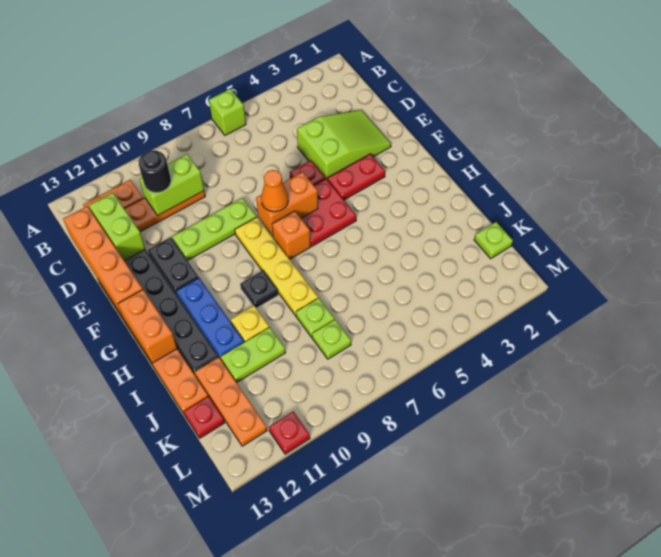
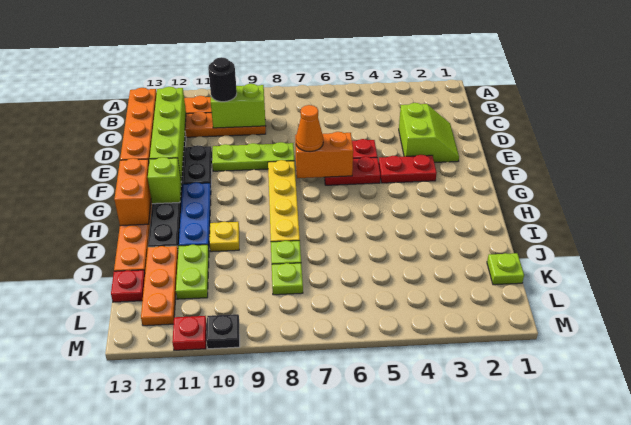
lime brick A6 level 1 -> lime brick G12 level 2
lime brick C12:D12 level 2 -> lime brick C12:F12 level 2
lime slope D2:E4 level 1 top 4 -> lime slope D2:E3 level 1 top 3
red plate F5:G6 level 1 -> red plate F5:F6 level 1
orange brick G7 level 1 -> none
black plate H9 level 1 -> black plate M10 level 1
lime plate J10:J11 level 1 -> lime plate J11:K11 level 1

